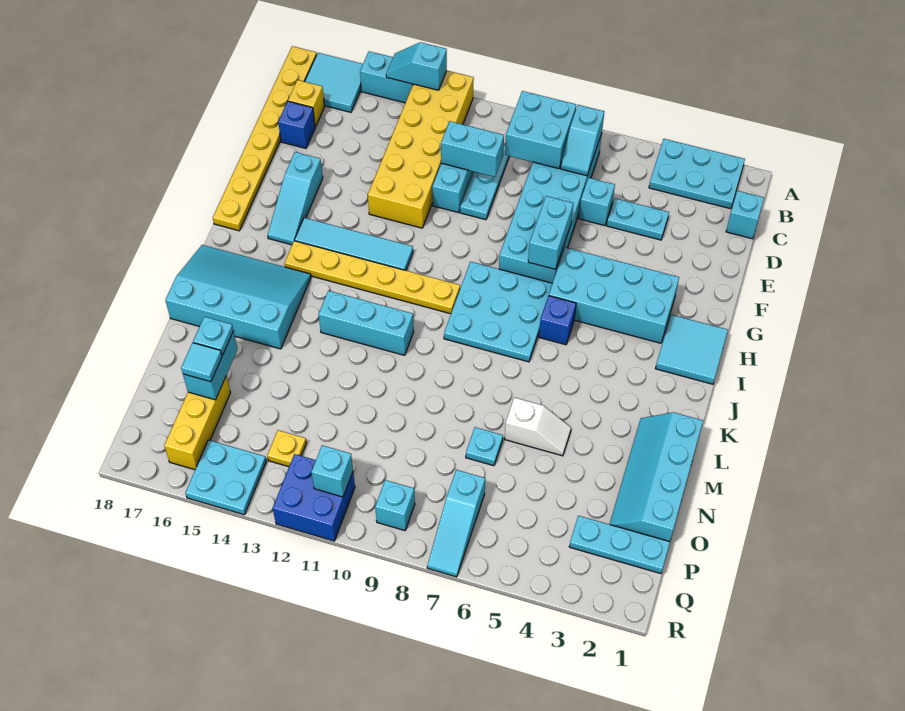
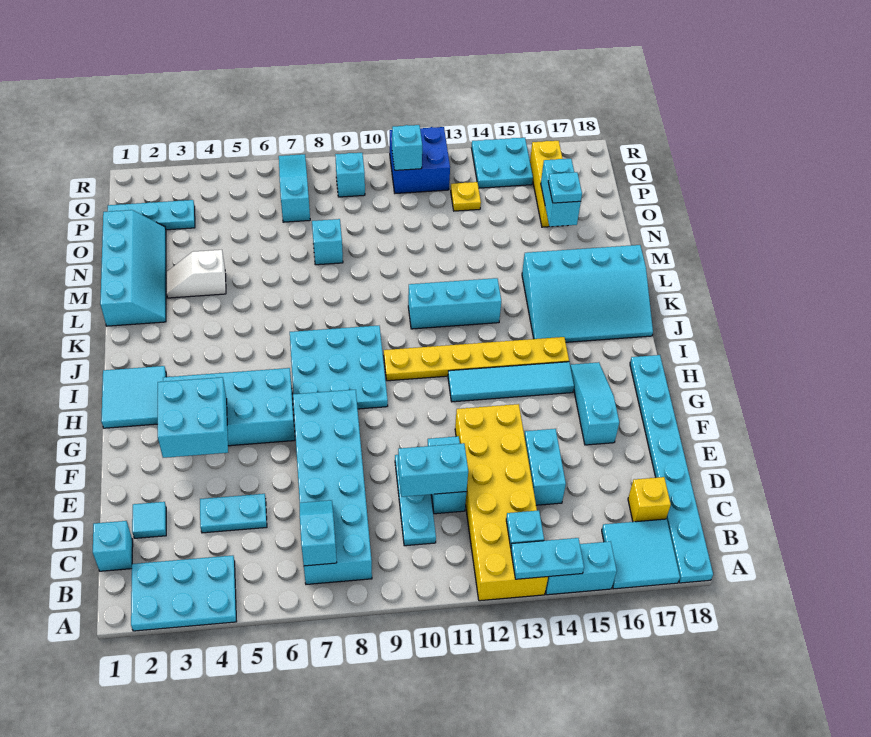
cyan slope A13:A14 level 2 top 13 -> cyan plate A13:A14 level 2
yellow plate A18:H18 level 1 -> cyan plate A18:H18 level 1
cyan brick B8:C9 level 2 -> cyan brick F3:G4 level 2
cyan brick D6 level 1 -> cyan brick N8 level 1
blue brick D17 level 1 -> none
cyan brick F7:G7 level 2 -> cyan brick D14:E14 level 1
blue brick I6 level 1 -> none
white slope M5:M6 level 1 top 6 -> white slope M3:M4 level 1 top 4
cyan plate N7 level 1 -> cyan plate B13 level 2
cyan tile O16 level 3 -> cyan tile D2 level 1

